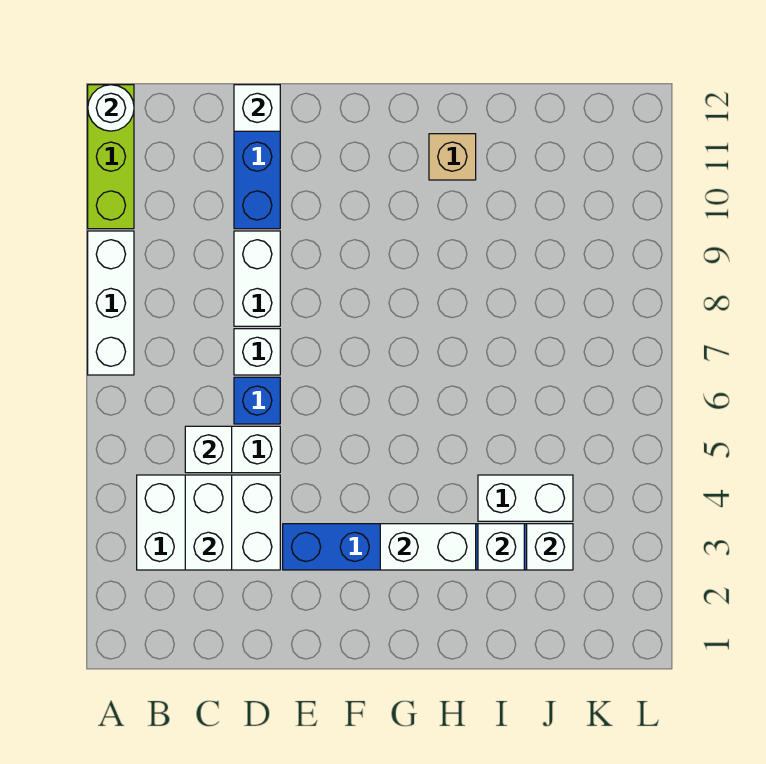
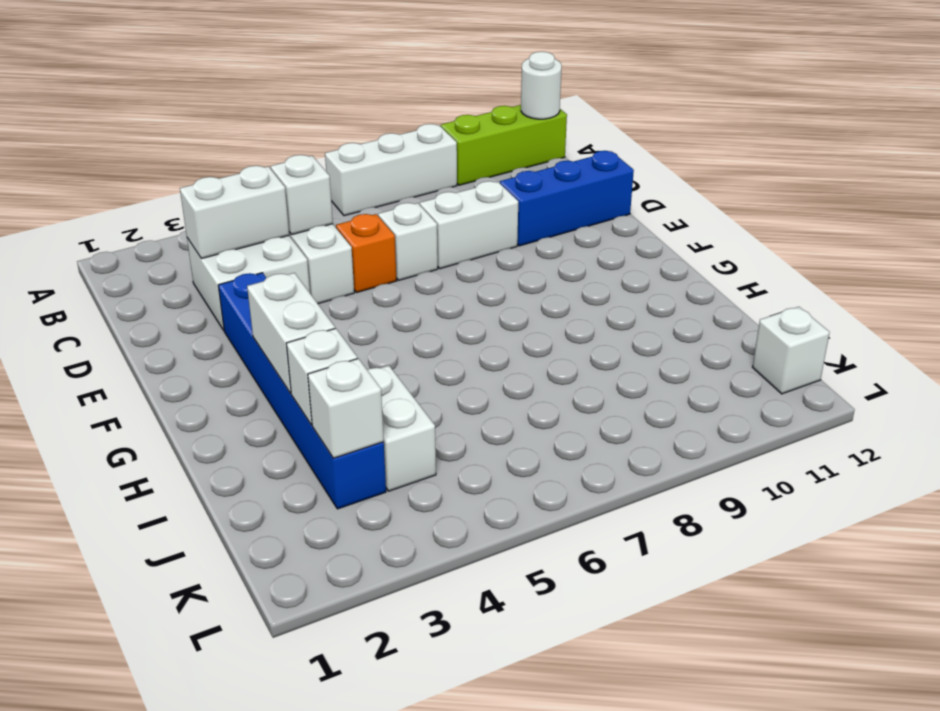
white brick B3:D4 level 1 -> white brick C3:D4 level 1
blue brick D6 level 1 -> orange brick D6 level 1
white brick D12 level 2 -> white brick K12 level 1
tan brick H11 level 1 -> none

